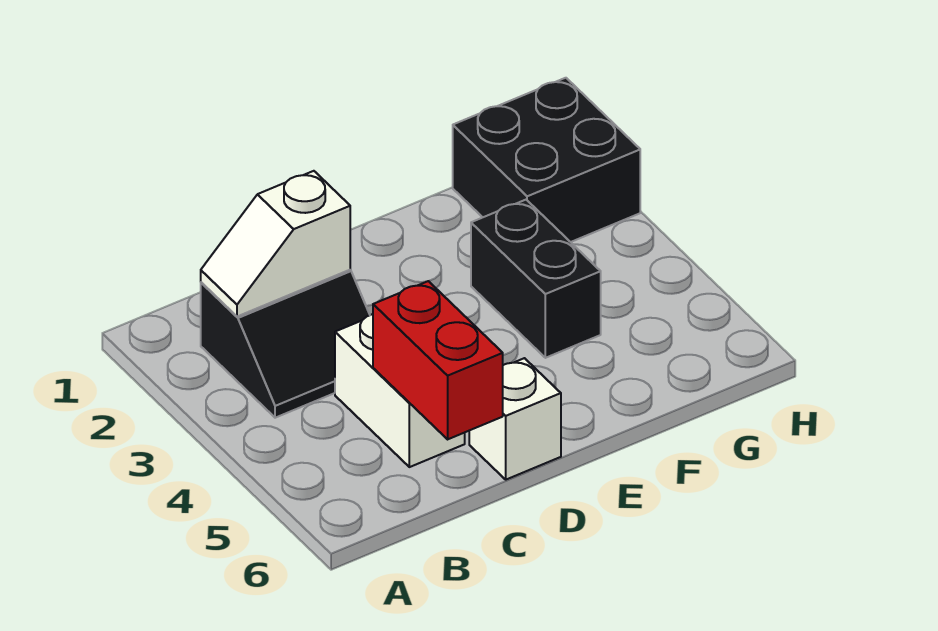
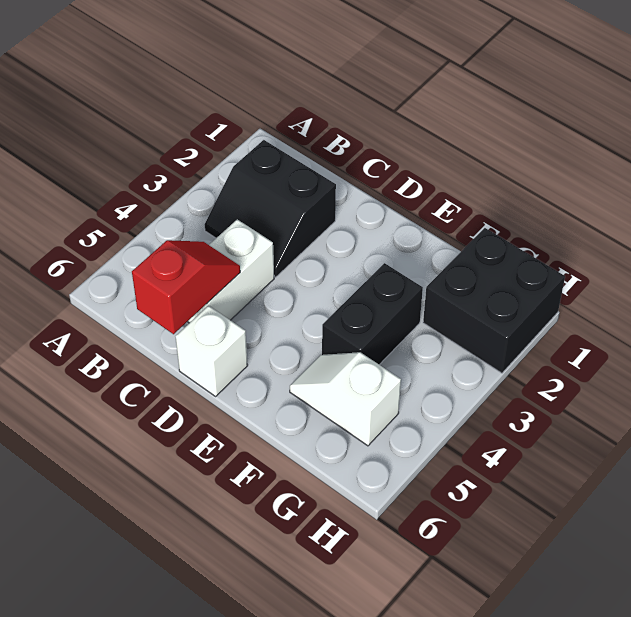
white slope B2:C2 level 2 top C -> white slope F5:G5 level 1 top G
red brick C5:C6 level 2 -> red slope C5:C6 level 2 top 6

